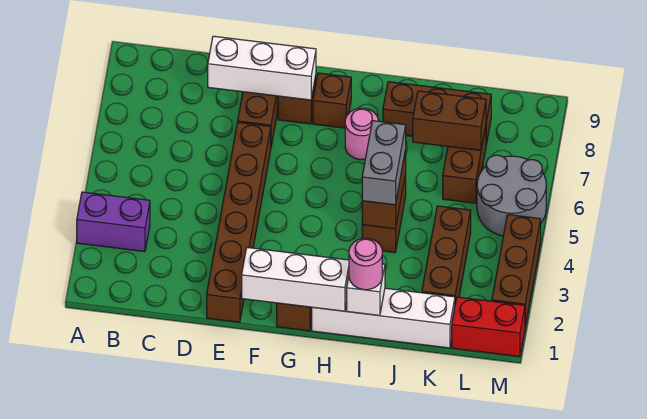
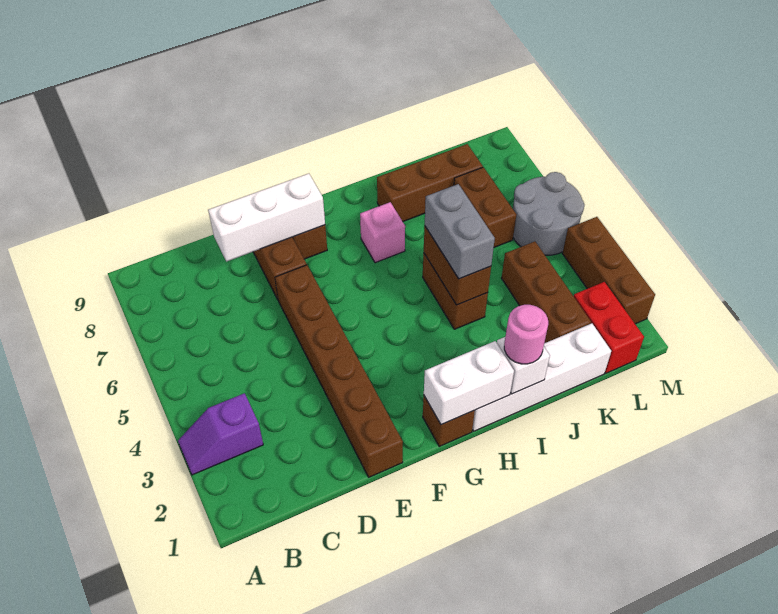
purple brick A3:B3 level 1 -> purple slope A3:B3 level 1 top B
white brick F1:H1 level 2 -> white brick G1:H1 level 2
brown brick G8 level 1 -> none
pink round brick H7 level 1 -> pink brick H7 level 1
brown brick J7:K7 level 2 -> none
red brick L1:M1 level 1 -> red brick L1:L2 level 1

